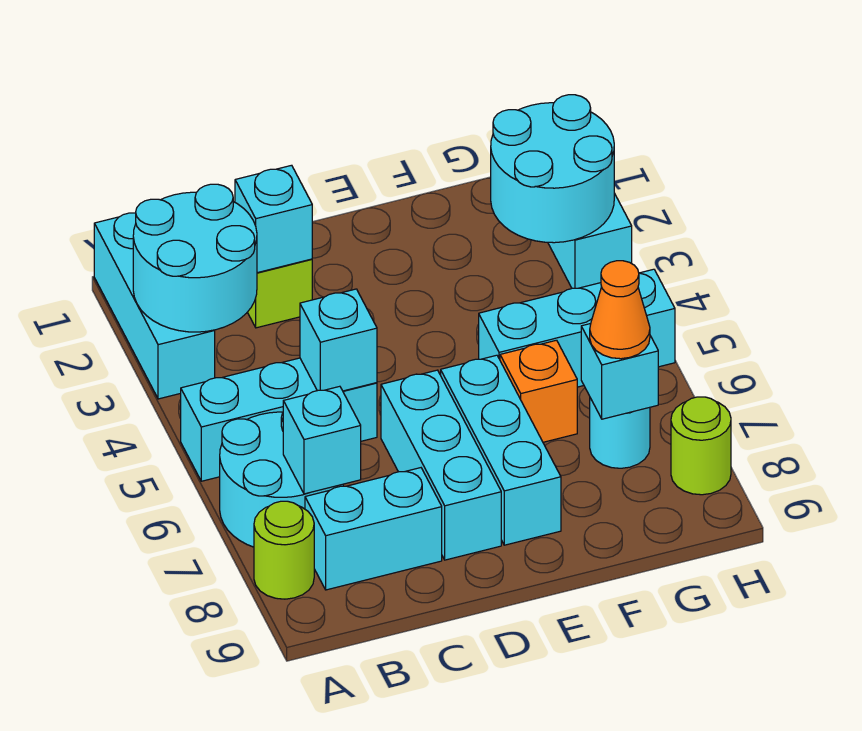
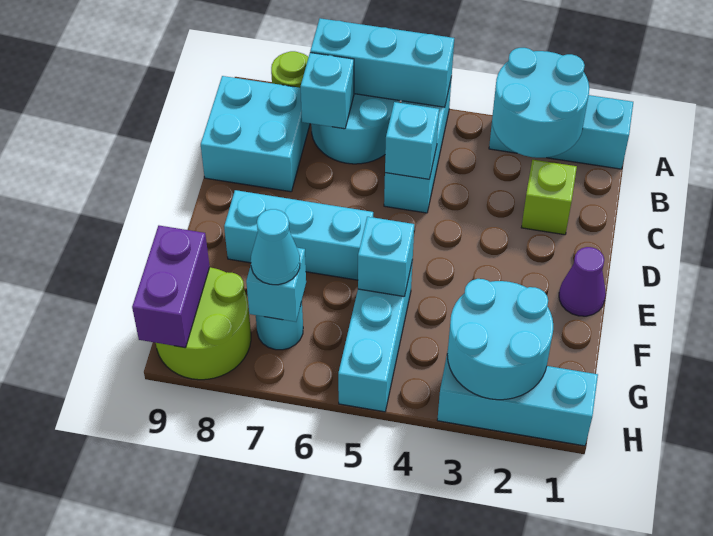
cyan brick B8:C8 level 1 -> cyan brick B8:C9 level 1
cyan brick C2 level 2 -> cyan brick F5 level 2
cyan brick D6:D8 level 1 -> cyan brick A5:A7 level 2
none -> purple cone E1 level 1
orange brick F6 level 1 -> none
orange cone G7 level 3 -> cyan cone G7 level 3
none -> purple brick G9:H9 level 2
lime round brick H8 level 1 -> lime round brick G8:H9 level 1

